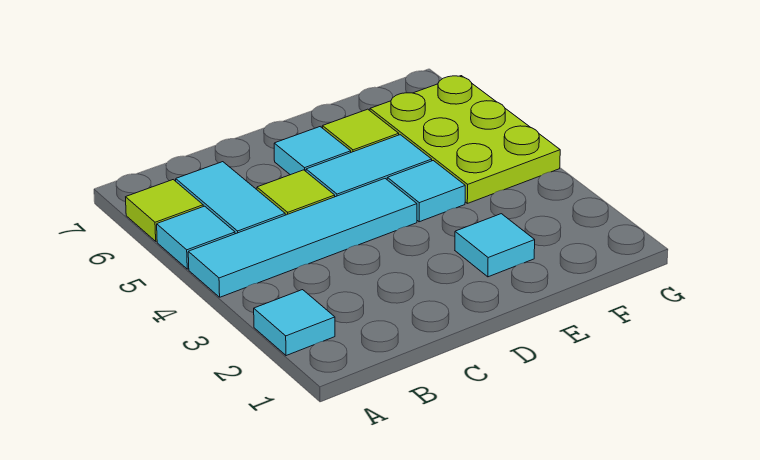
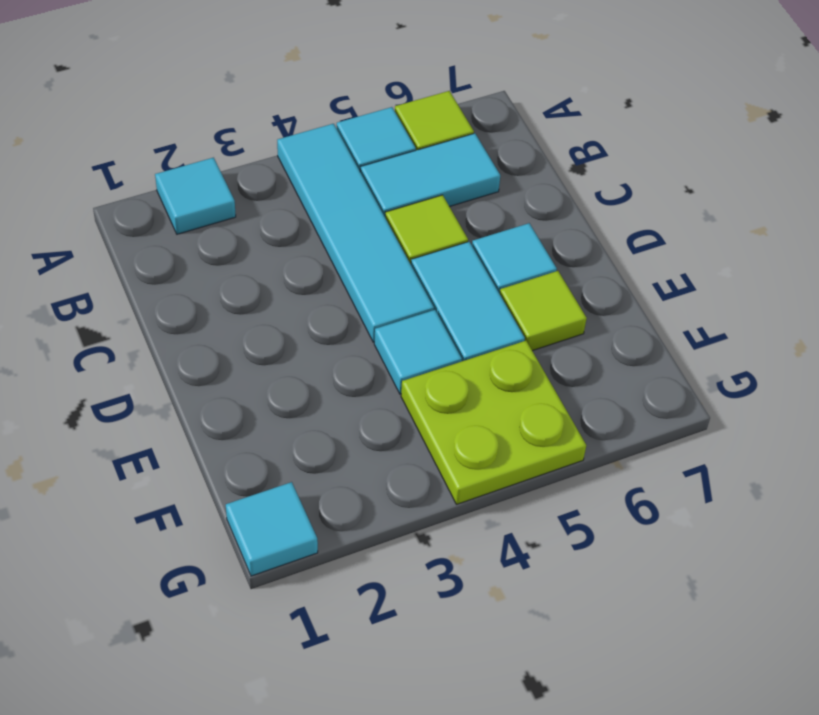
cyan tile E2 level 1 -> cyan tile G1 level 1
lime plate F4:G6 level 1 -> lime plate F4:G5 level 1

